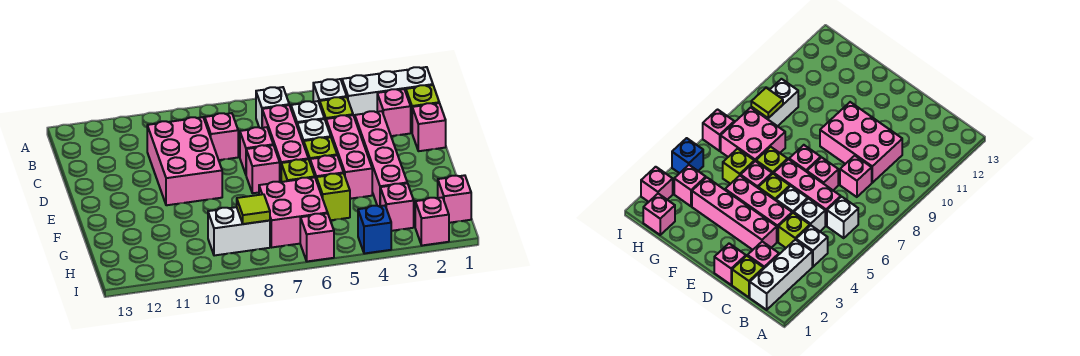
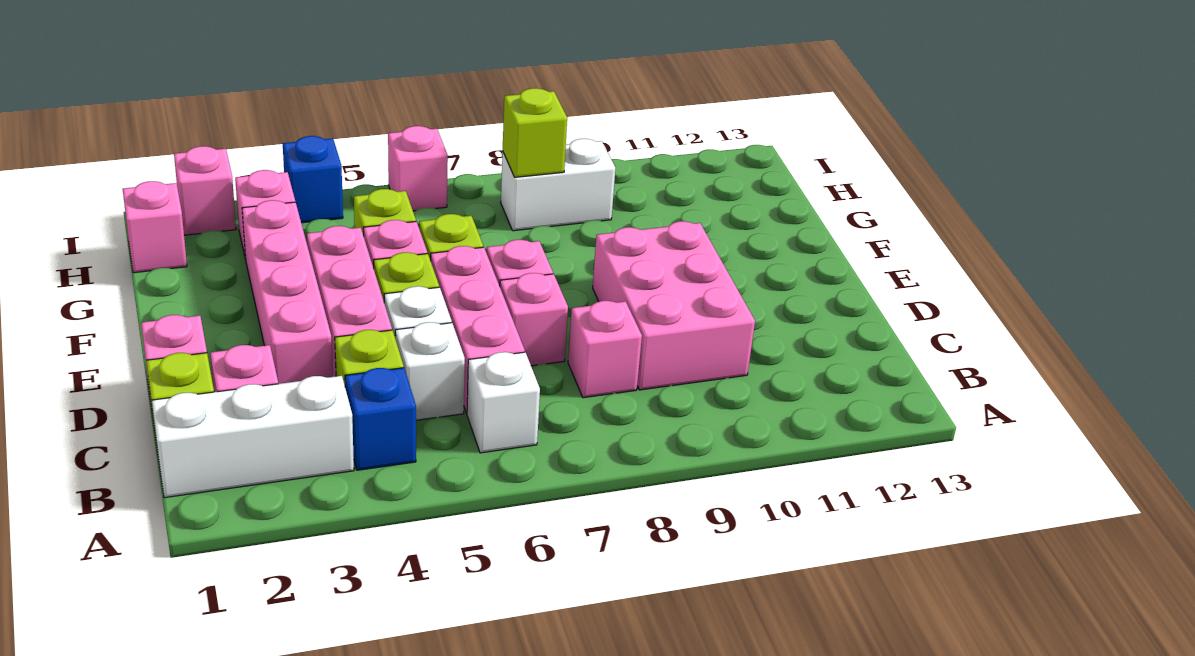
white brick B4 level 1 -> blue brick B4 level 1
pink brick G6:H7 level 1 -> none
lime tile H8 level 2 -> lime brick H8 level 2

